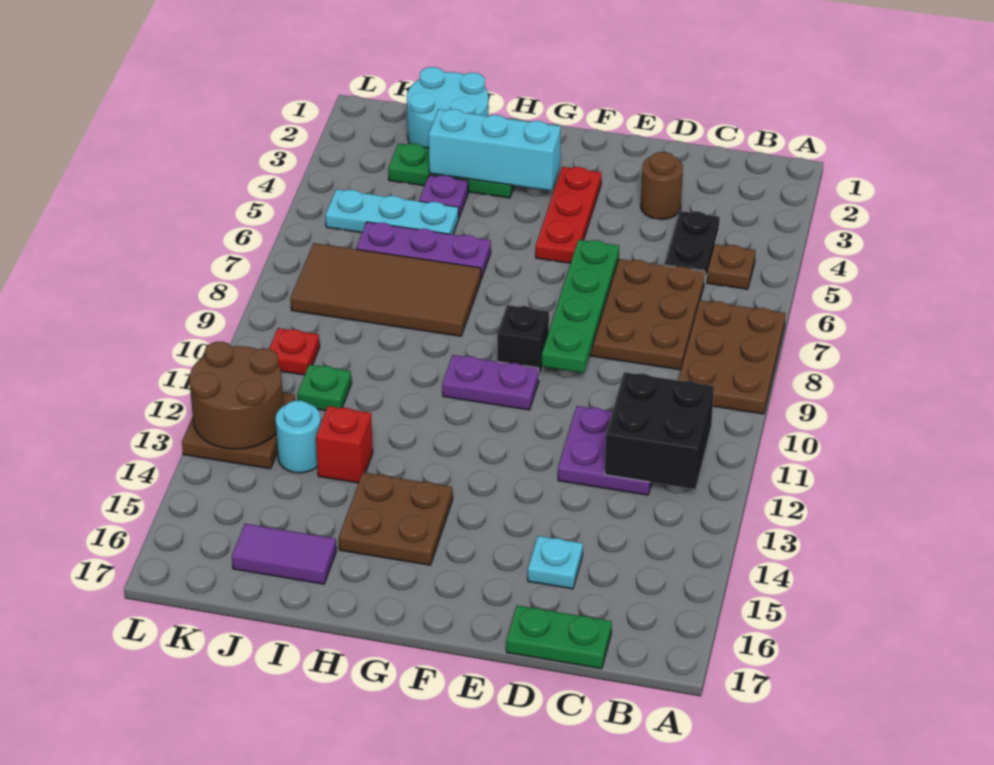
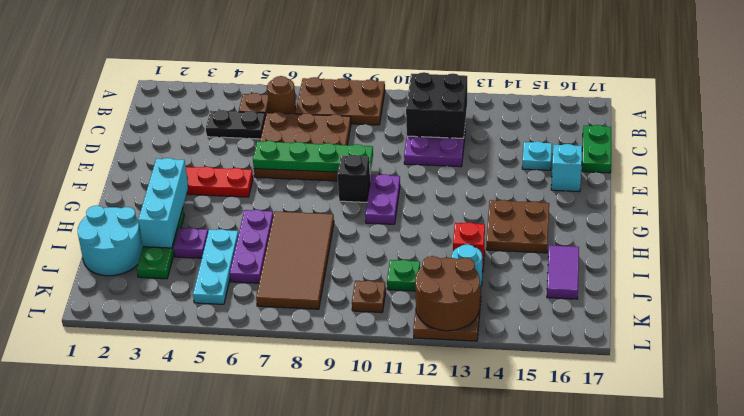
brown round brick D3 level 1 -> brown round brick B6 level 1
none -> cyan brick E16 level 1
red plate K10 level 1 -> brown plate K10 level 1

